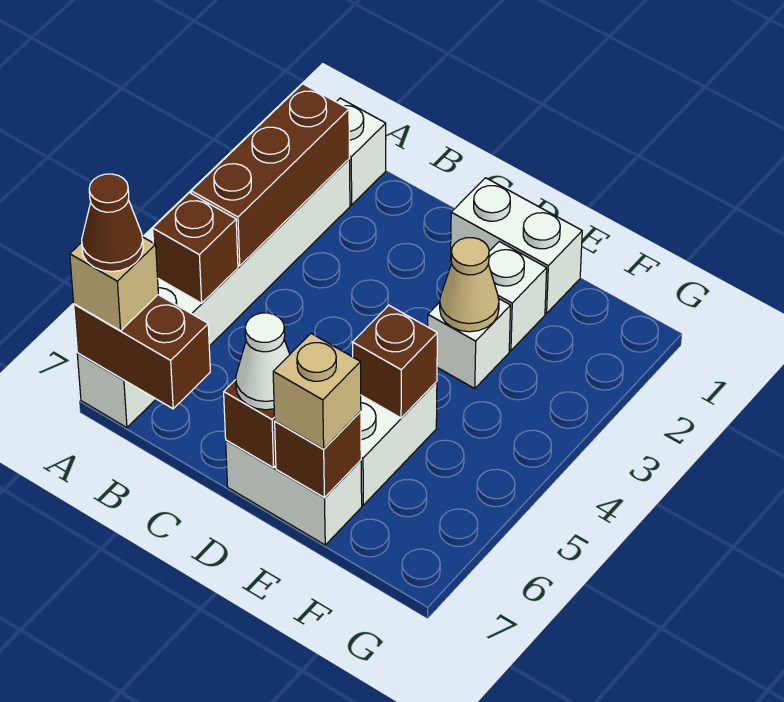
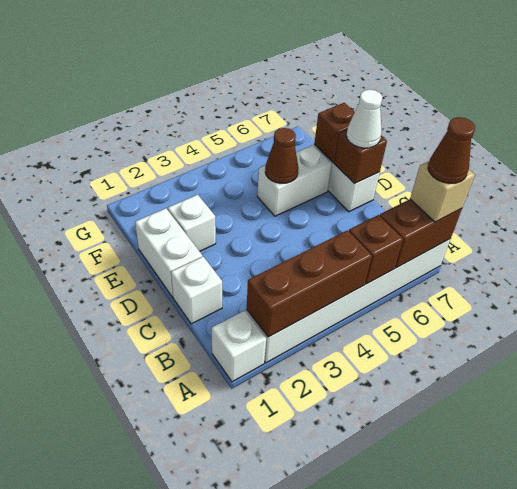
brown brick A7:B7 level 2 -> brown brick A6:A7 level 2
white brick E3 level 1 -> white brick C1 level 1
tan cone E3 level 2 -> none
brown brick E5 level 2 -> brown cone E5 level 2
tan brick E7 level 3 -> none

